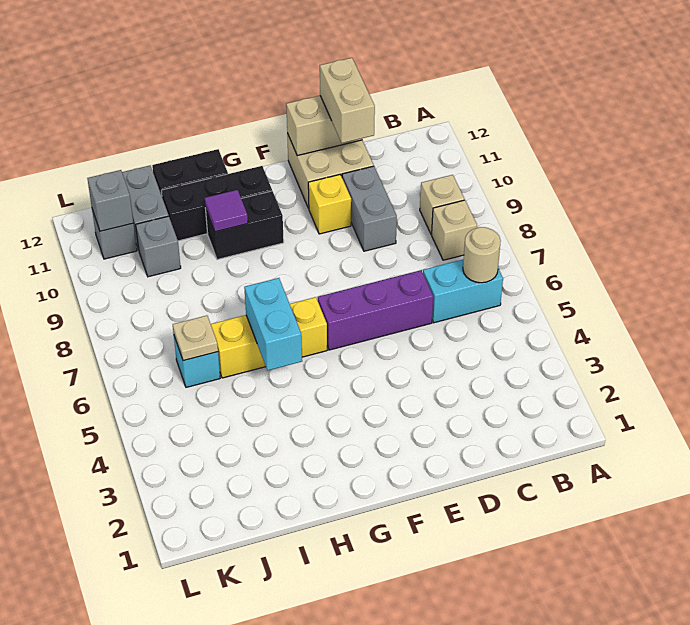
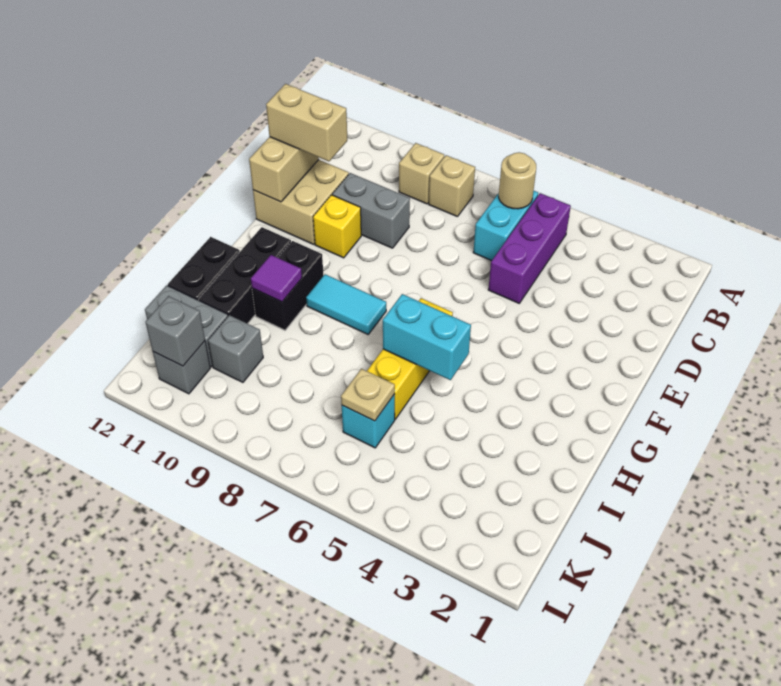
purple brick D6:F6 level 1 -> purple brick B5:D5 level 1
none -> cyan tile G8:G9 level 1

